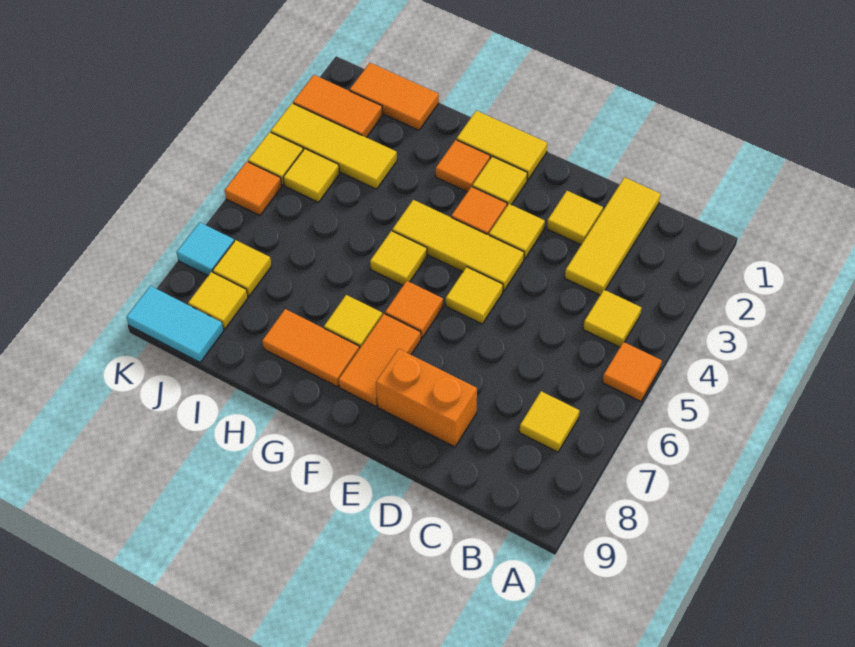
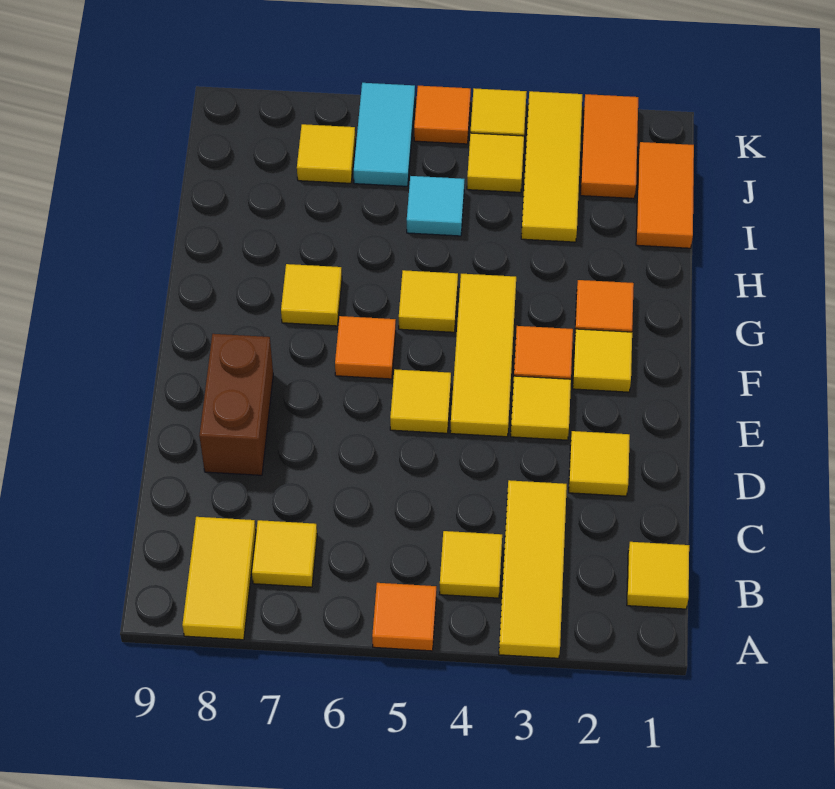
yellow tile C1:C3 level 1 -> yellow tile A3:C3 level 1
orange brick D8:E8 level 1 -> brown brick D8:E8 level 1
yellow tile F1:G1 level 1 -> yellow tile A8:B8 level 1
orange tile F7:F8 level 1 -> none
orange tile G8:H8 level 1 -> none
yellow tile J8 level 1 -> yellow tile B1 level 1
cyan tile J9:K9 level 1 -> cyan tile J6:K6 level 1
cyan tile K7 level 1 -> cyan tile I5 level 1

